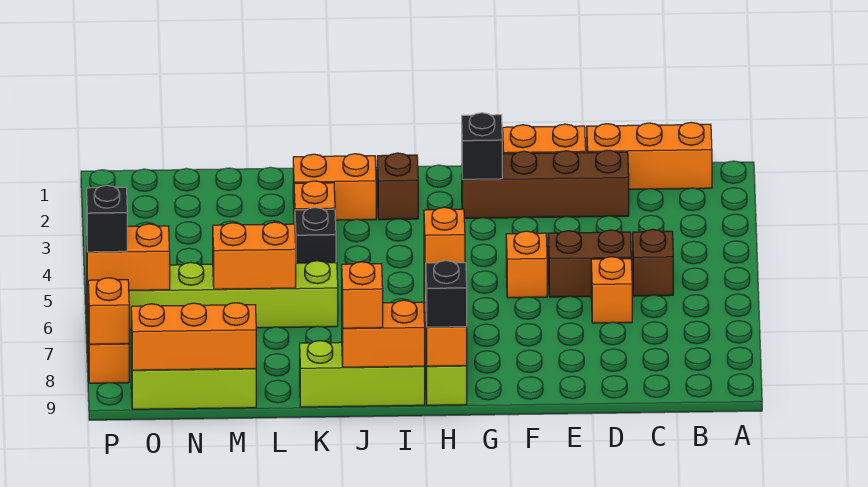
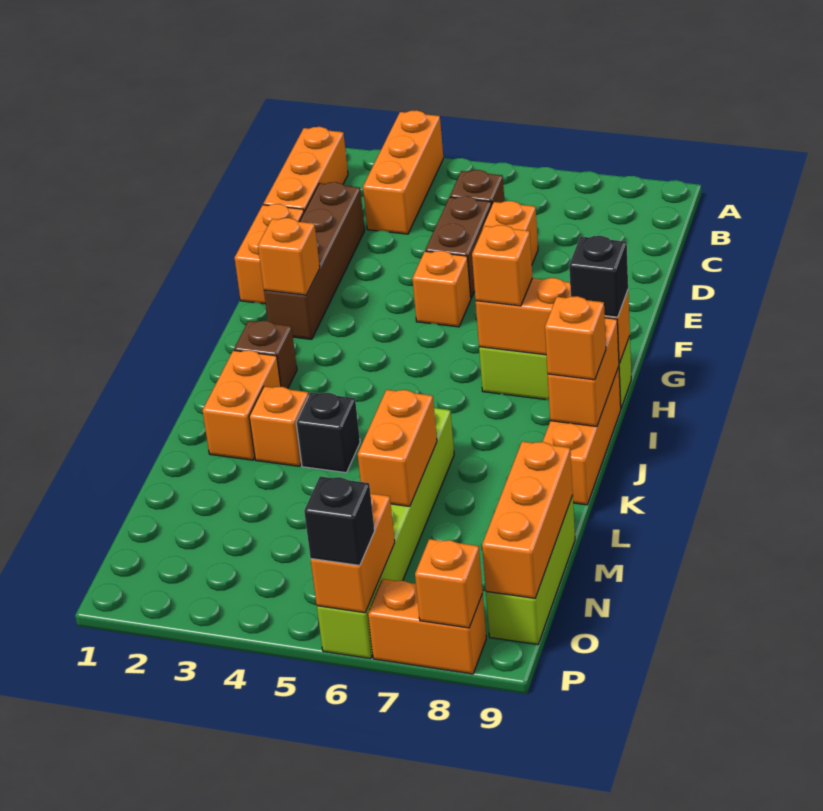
none -> orange brick A3:C3 level 1
black brick G2 level 2 -> orange brick G2 level 2
lime brick I9:K9 level 1 -> orange brick I9:K9 level 1

